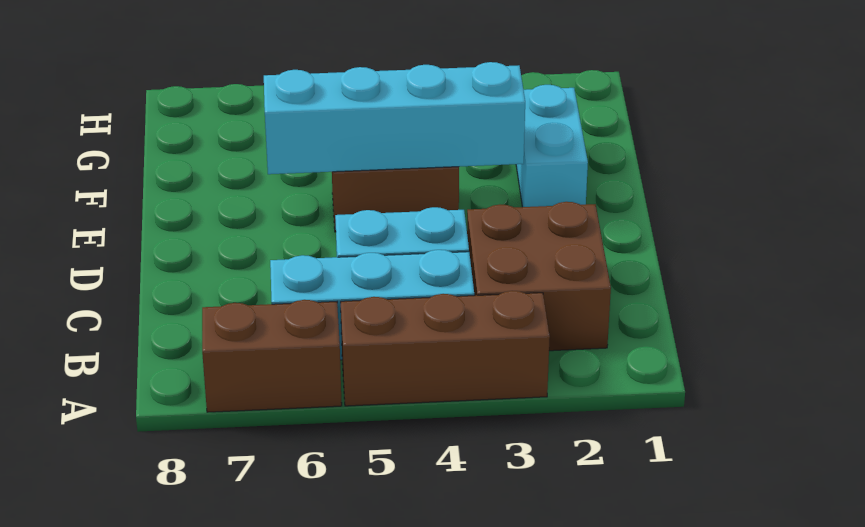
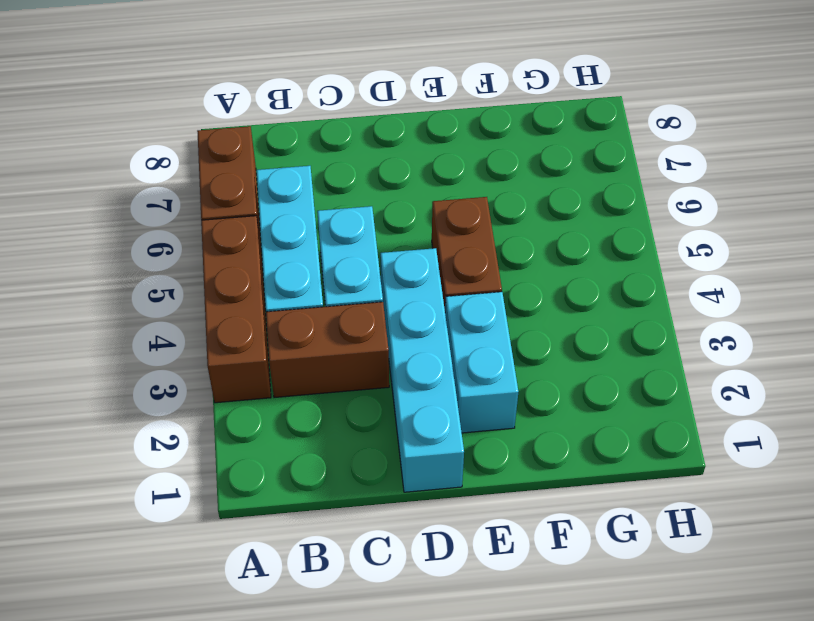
brown brick B2:C3 level 1 -> brown brick B3:C3 level 1
cyan brick E2:F2 level 1 -> cyan brick E2:E3 level 1
cyan brick E3:E6 level 2 -> cyan brick D1:D4 level 1

